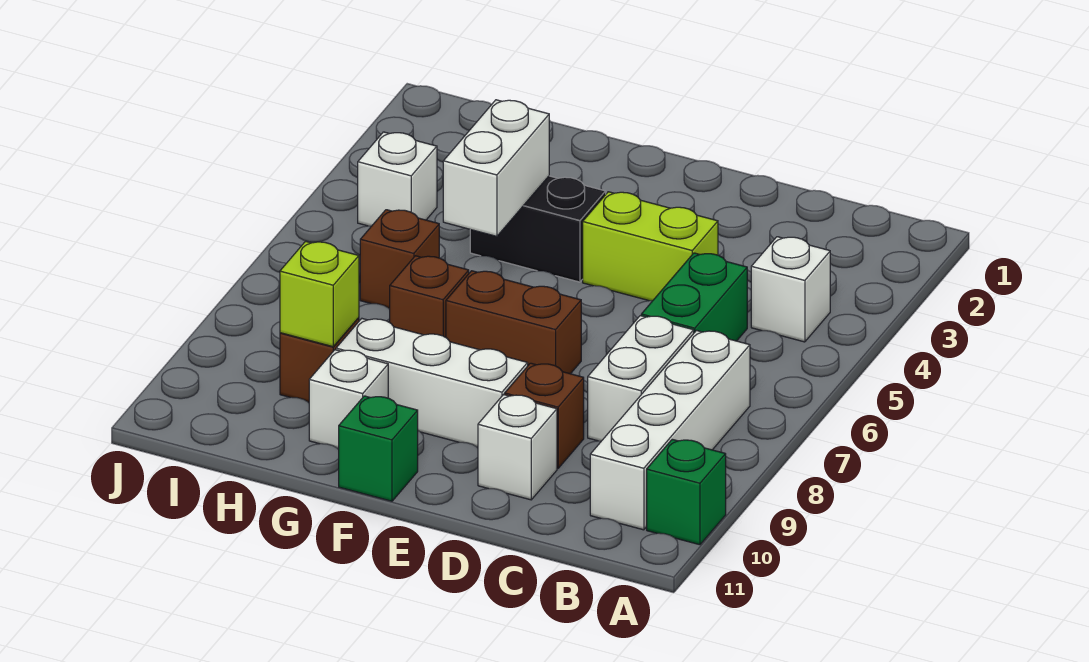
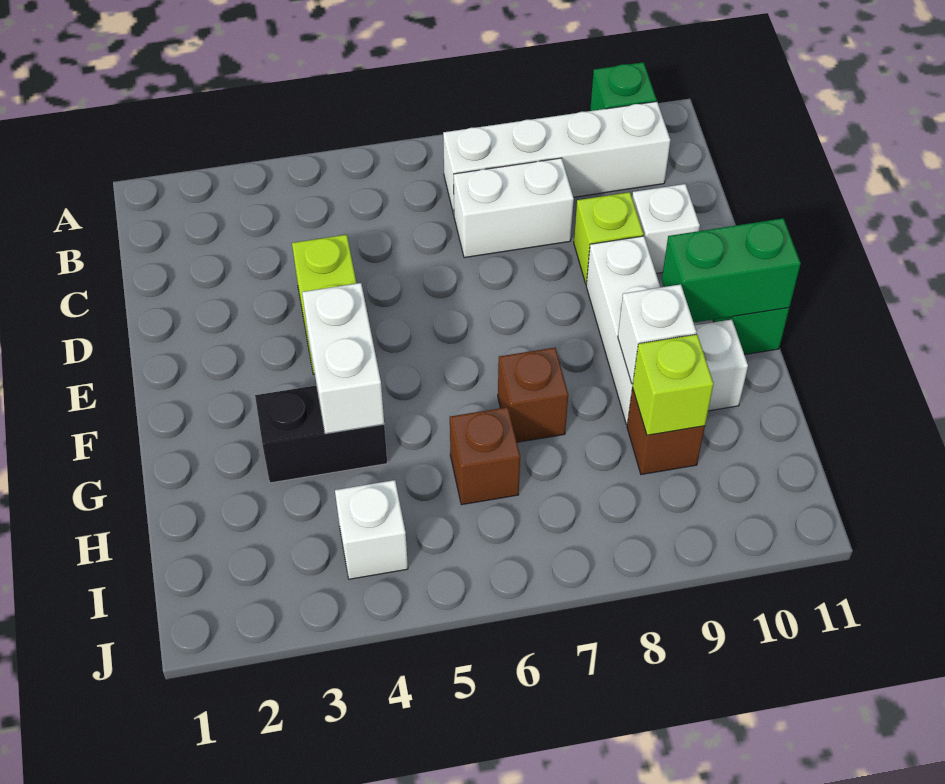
white brick B4 level 1 -> white brick G9 level 2
green brick C5:C6 level 1 -> green brick F10:F11 level 2
brown brick D9 level 1 -> lime brick D9 level 1
brown brick E7:F7 level 1 -> none
black brick F4:G4 level 1 -> black brick G3:G4 level 1
white brick G4:G5 level 2 -> white brick F4:G4 level 2

